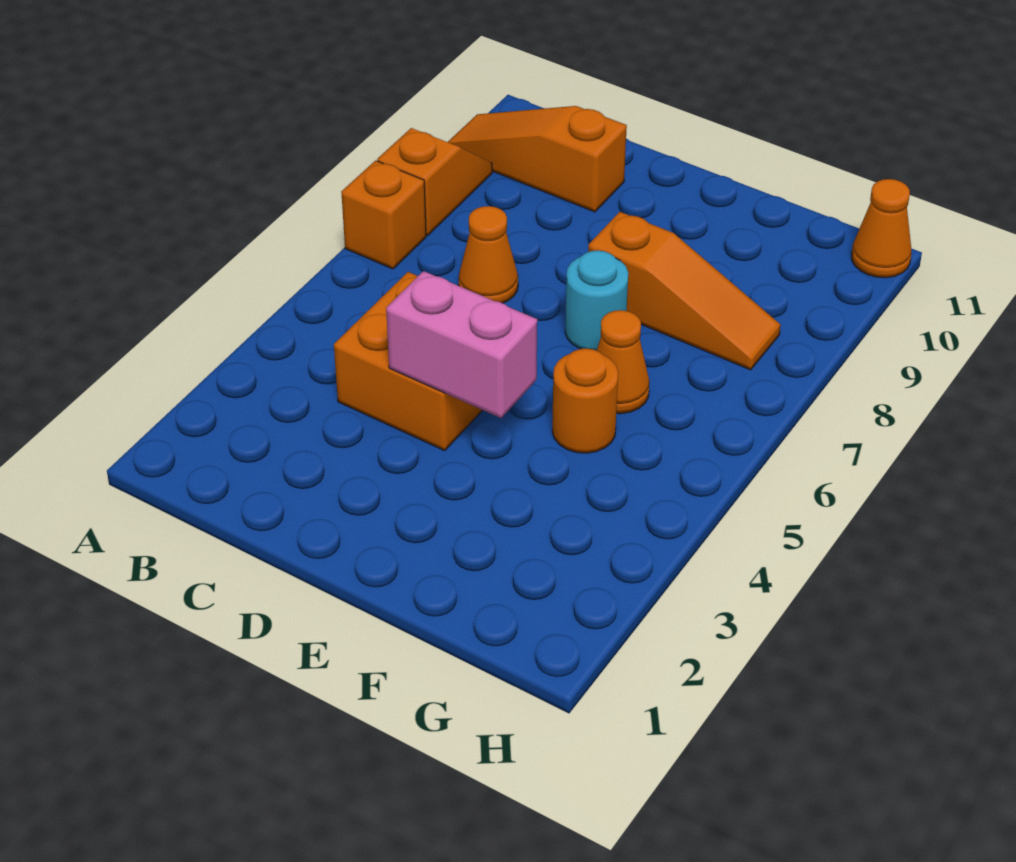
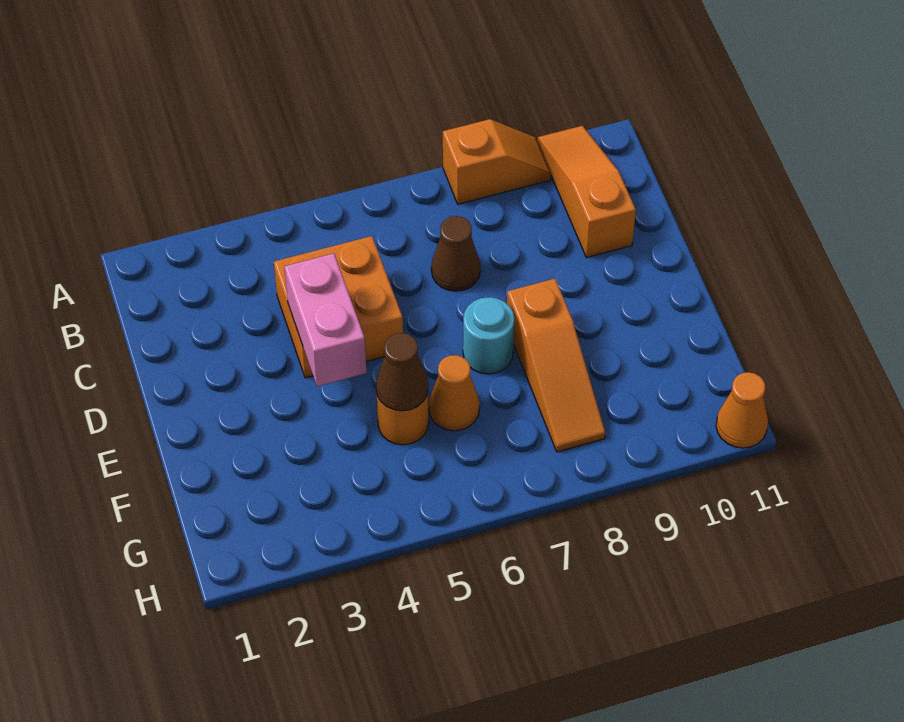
orange brick A7 level 1 -> none
orange cone C7 level 1 -> brown cone C7 level 1
none -> brown cone F5 level 2

